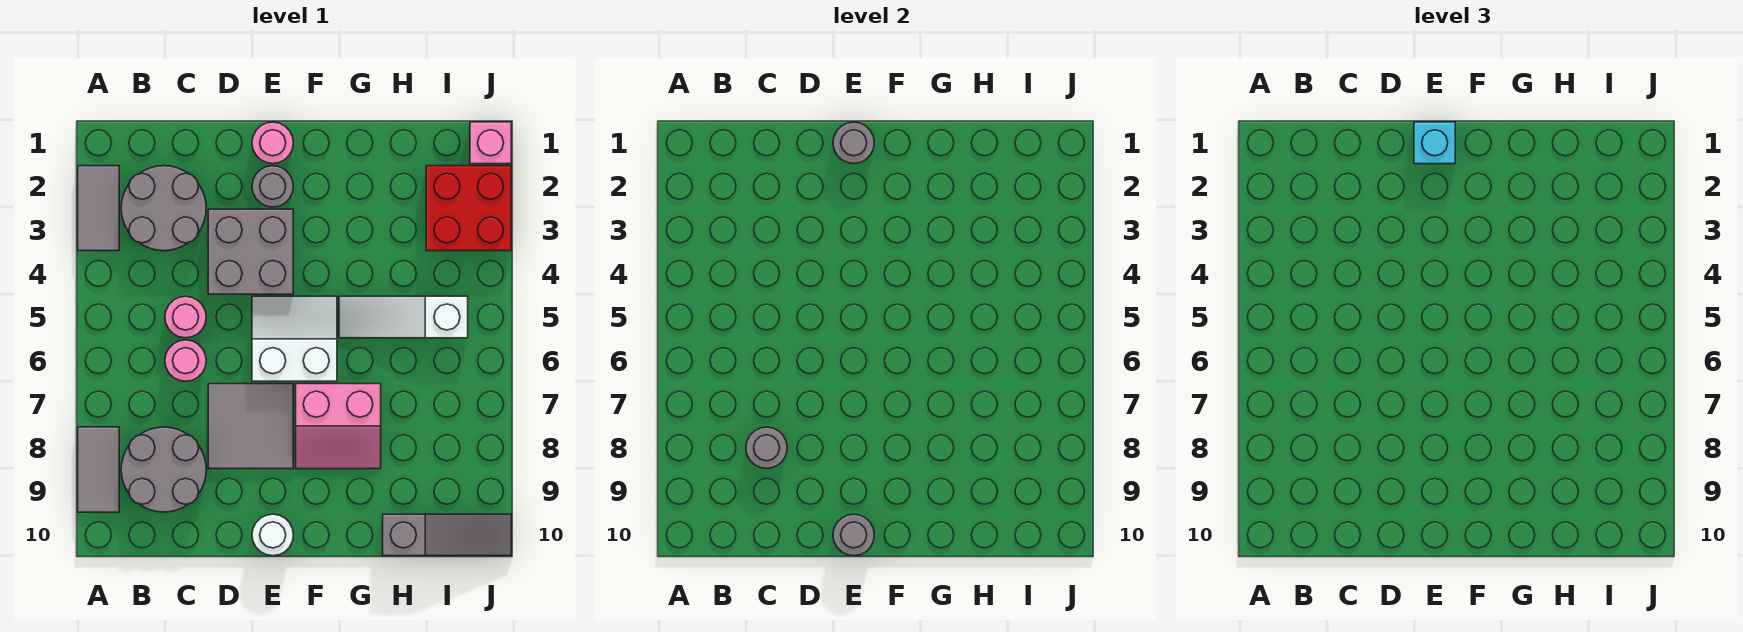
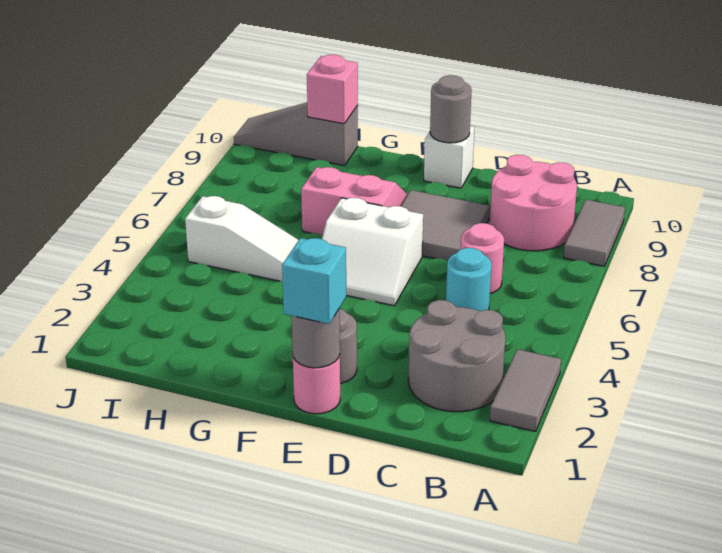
grey round brick B8:C9 level 1 -> pink round brick B8:C9 level 1
pink round brick C5 level 1 -> cyan round brick C5 level 1
grey round brick C8 level 2 -> none
grey brick D3:E4 level 1 -> none
white round brick E10 level 1 -> white brick E10 level 1
red brick I2:J3 level 1 -> none
pink brick J1 level 1 -> pink brick H10 level 2

